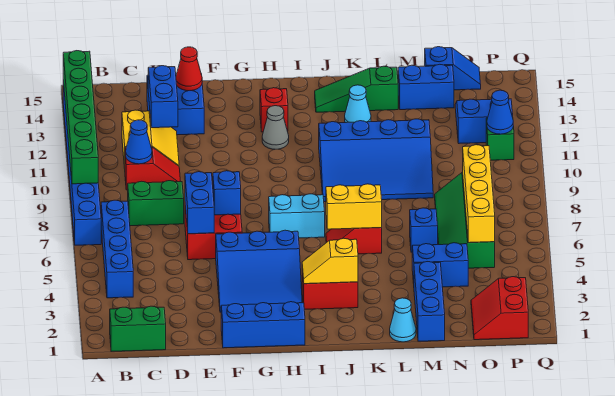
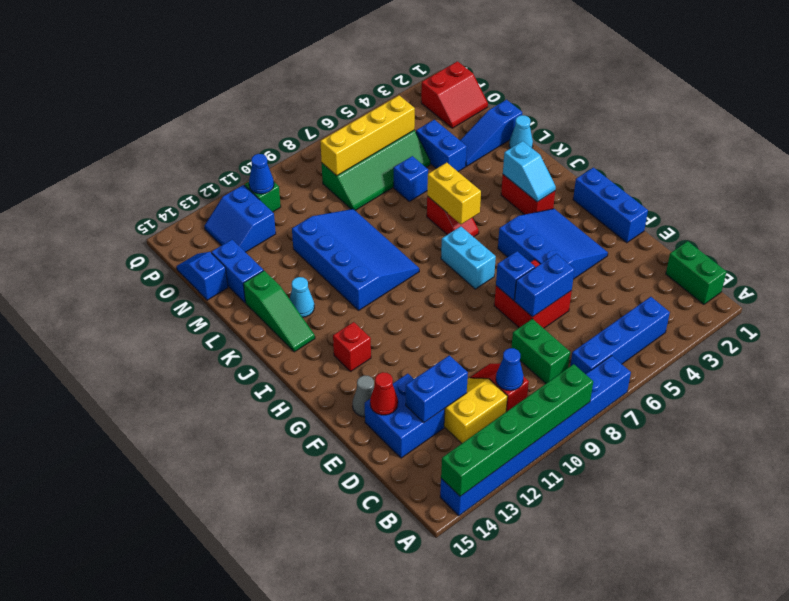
grey cone H12 level 1 -> grey cone F14 level 1
yellow slope I3:J3 level 2 top J -> cyan slope I3:J3 level 2 top J
blue brick M1:M3 level 1 -> blue slope M1:M3 level 1 top 1

